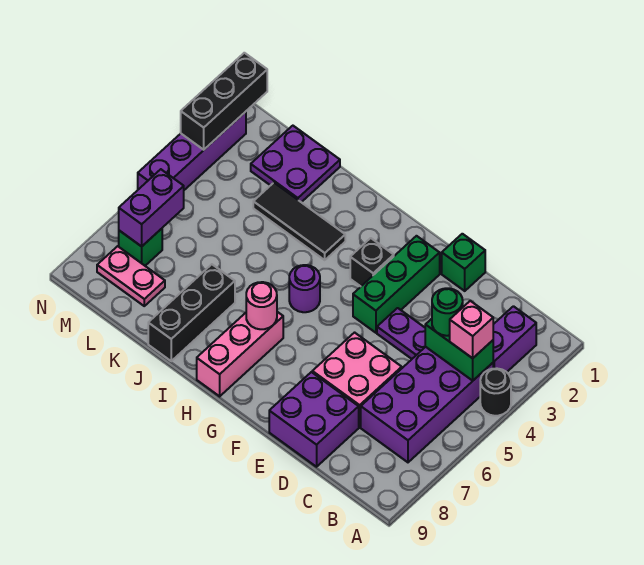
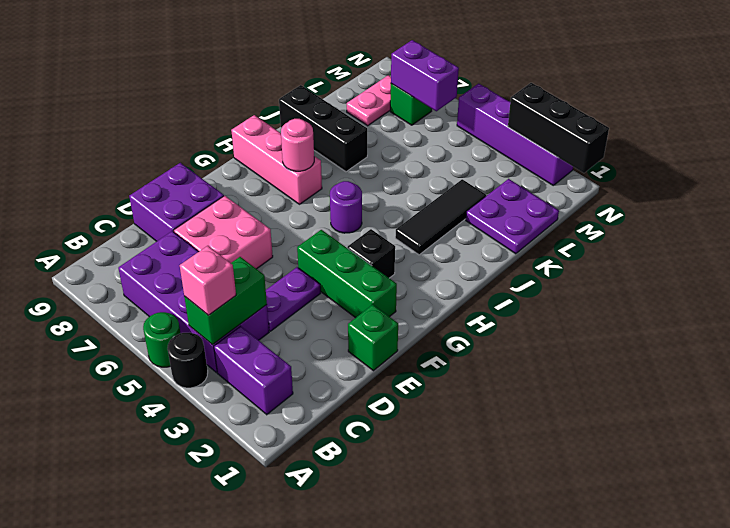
green round brick C4 level 3 -> green round brick A5 level 1

